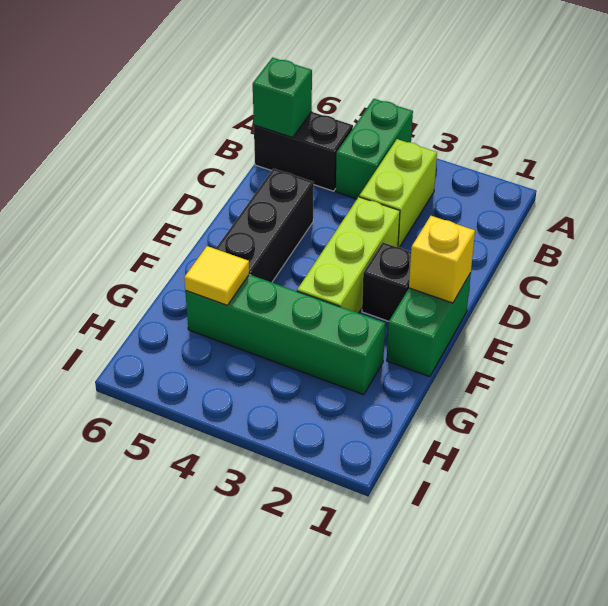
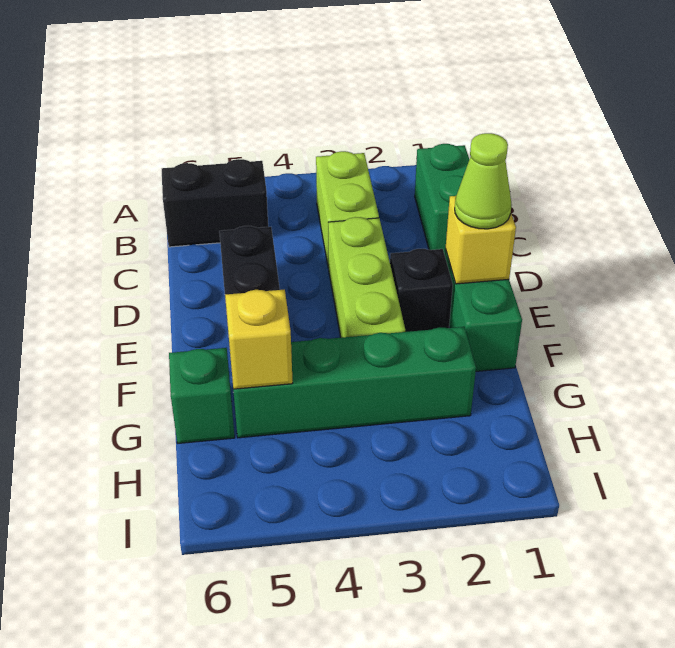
green brick A4:B4 level 1 -> green brick B1:C1 level 1
green brick B6 level 2 -> green brick G6 level 1
none -> lime cone E1 level 3
yellow tile G5 level 2 -> yellow brick G5 level 2

